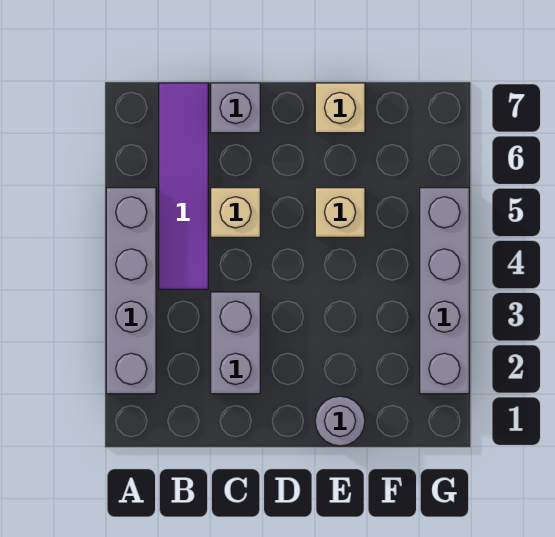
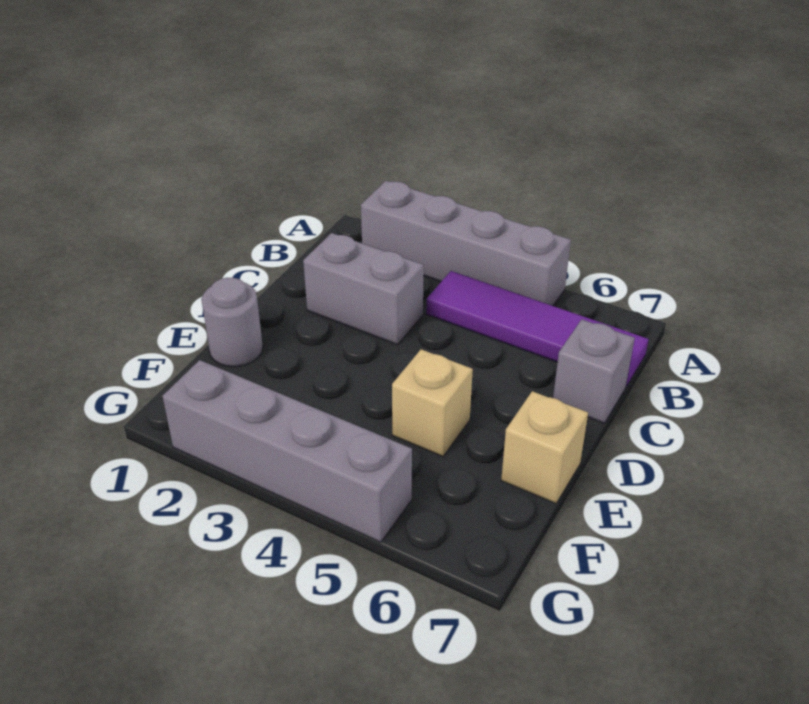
tan brick C5 level 1 -> none

